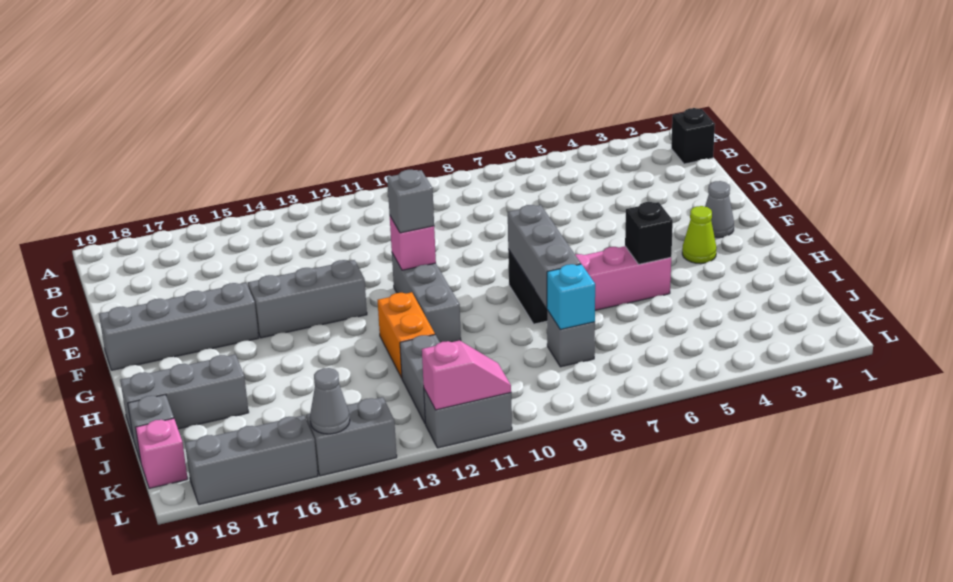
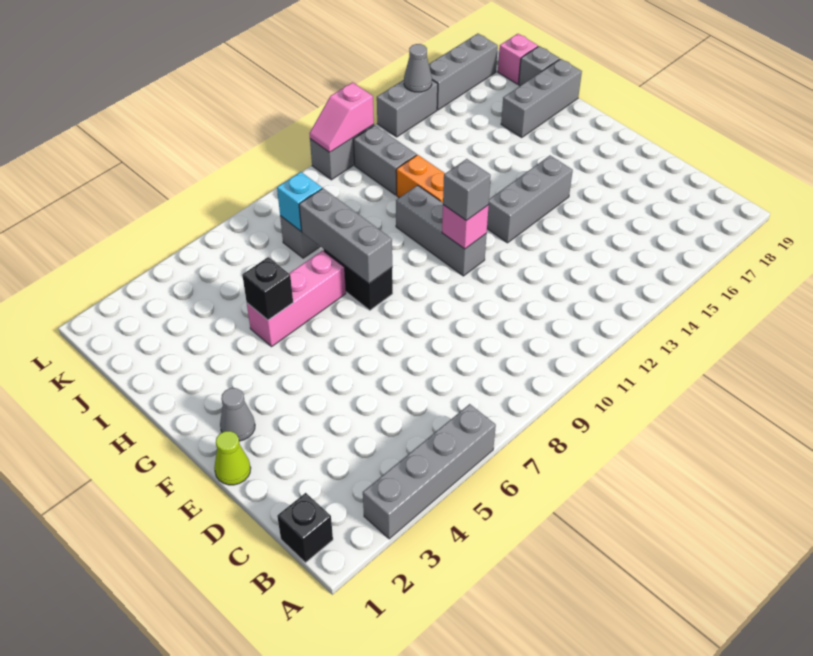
grey brick F16:F19 level 1 -> grey brick A3:A6 level 1
lime cone G3 level 1 -> lime cone E1 level 1

